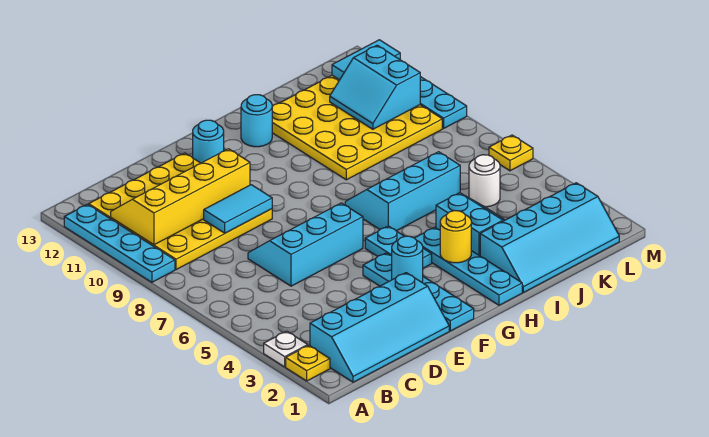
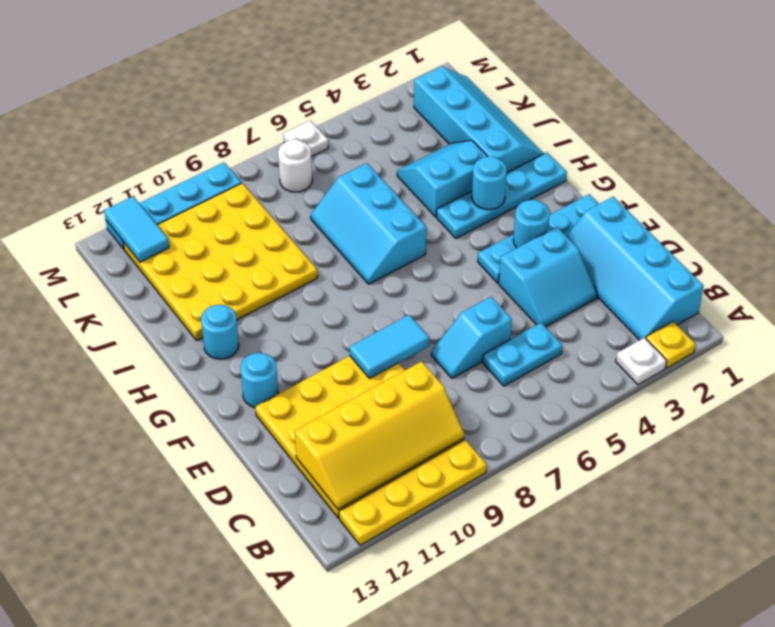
cyan plate A9:A12 level 1 -> yellow plate A9:A12 level 1
cyan slope B1:E2 level 1 top 2 -> cyan slope B1:E2 level 1 top 1
yellow slope B10:E11 level 2 top 10 -> yellow slope B9:C12 level 2 top C
cyan slope D6:F7 level 1 top 6 -> cyan slope D6:D7 level 1 top 6
cyan tile D9:E9 level 2 -> cyan tile E8:E9 level 2
cyan plate G4:G5 level 1 -> cyan plate C5:C6 level 1
yellow round brick H3 level 2 -> cyan round brick H3 level 2
white round brick K5 level 1 -> white round brick L7 level 1
cyan slope K10:L11 level 2 top L -> cyan slope D3:E4 level 1 top E
yellow plate M6 level 1 -> white plate M6 level 1

